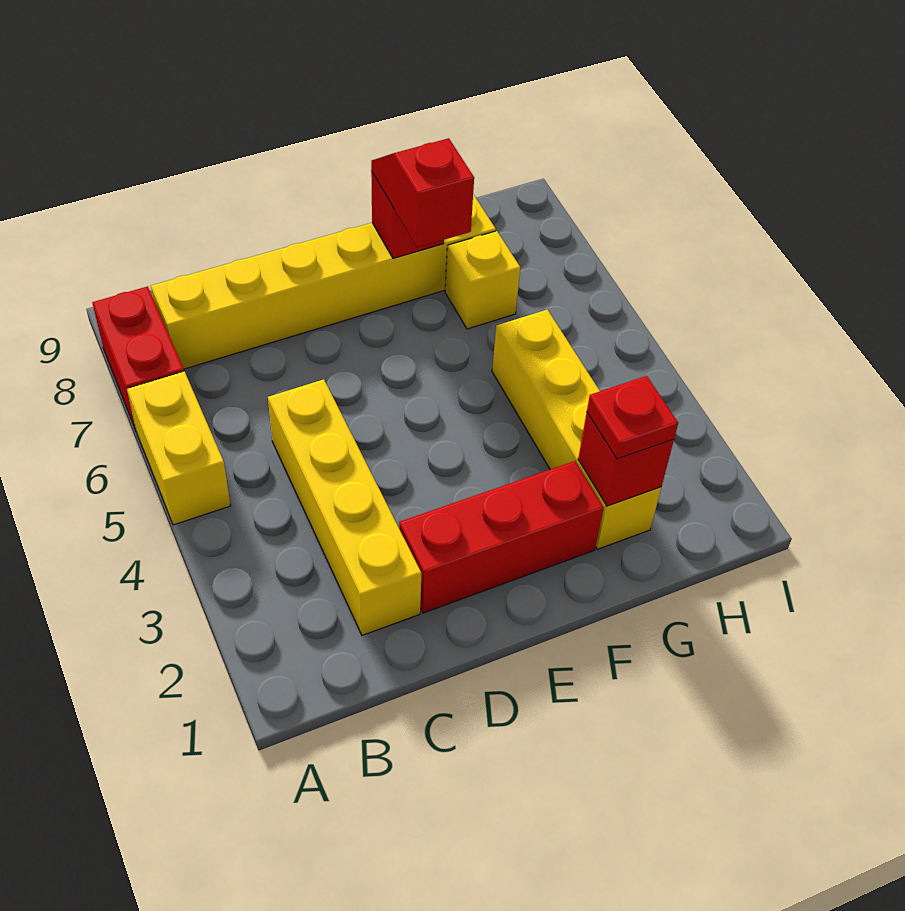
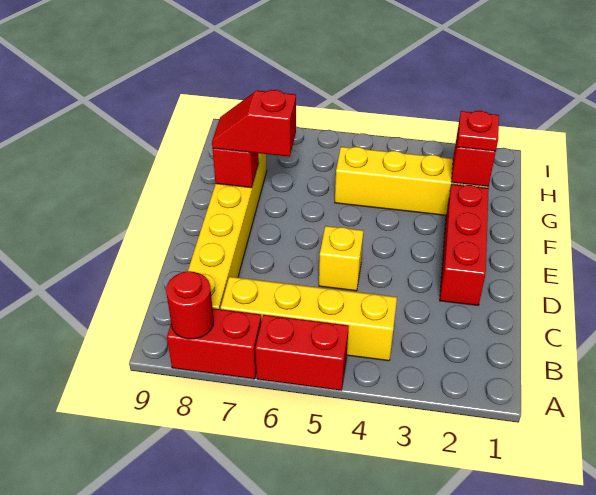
yellow brick A5:A6 level 1 -> red brick A5:A6 level 1
none -> red round brick A8 level 2
yellow brick C2:C5 level 1 -> yellow brick B4:B7 level 1
yellow brick G7 level 1 -> yellow brick D5 level 1

